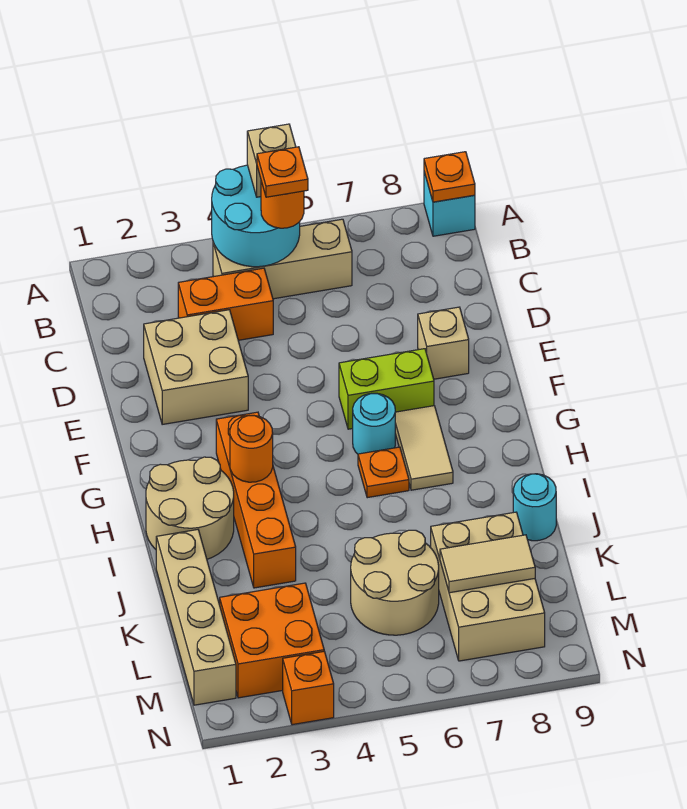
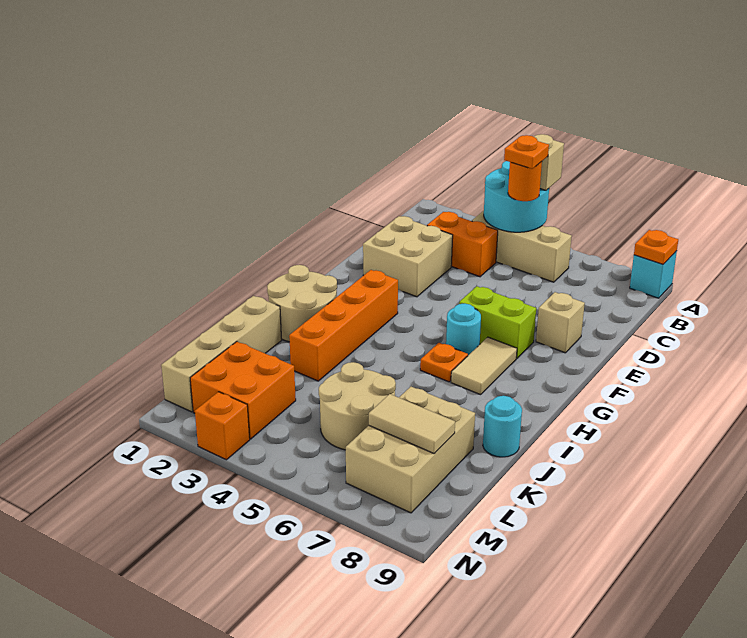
orange round brick H3 level 2 -> none

